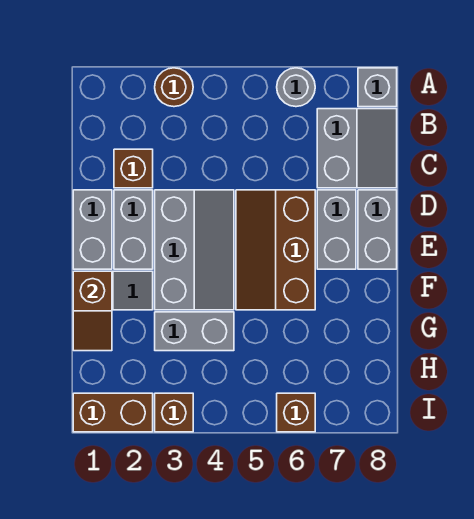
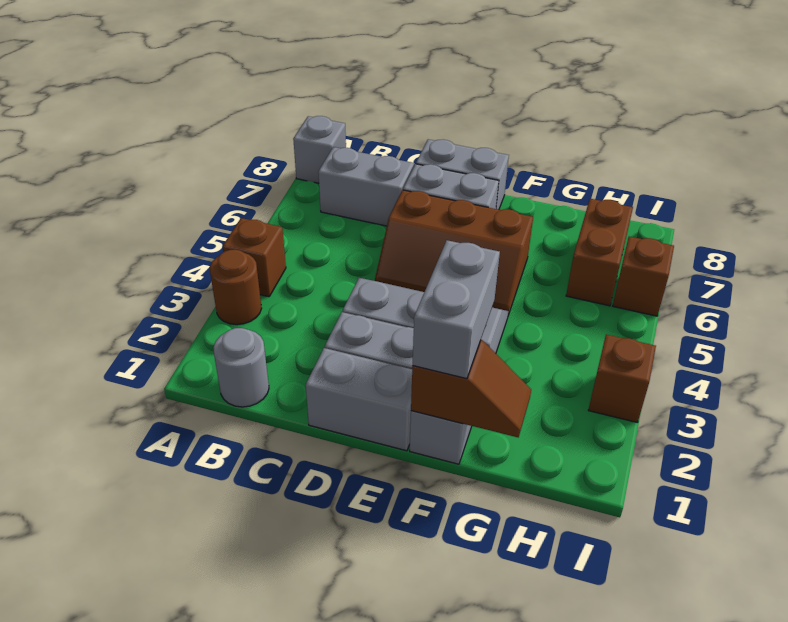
grey round brick A6 level 1 -> grey round brick B1 level 1
brown brick C2 level 1 -> brown brick A4 level 1
grey brick G3:G4 level 1 -> grey brick F1:F2 level 3
brown brick I1:I2 level 1 -> brown brick H6:H7 level 1

